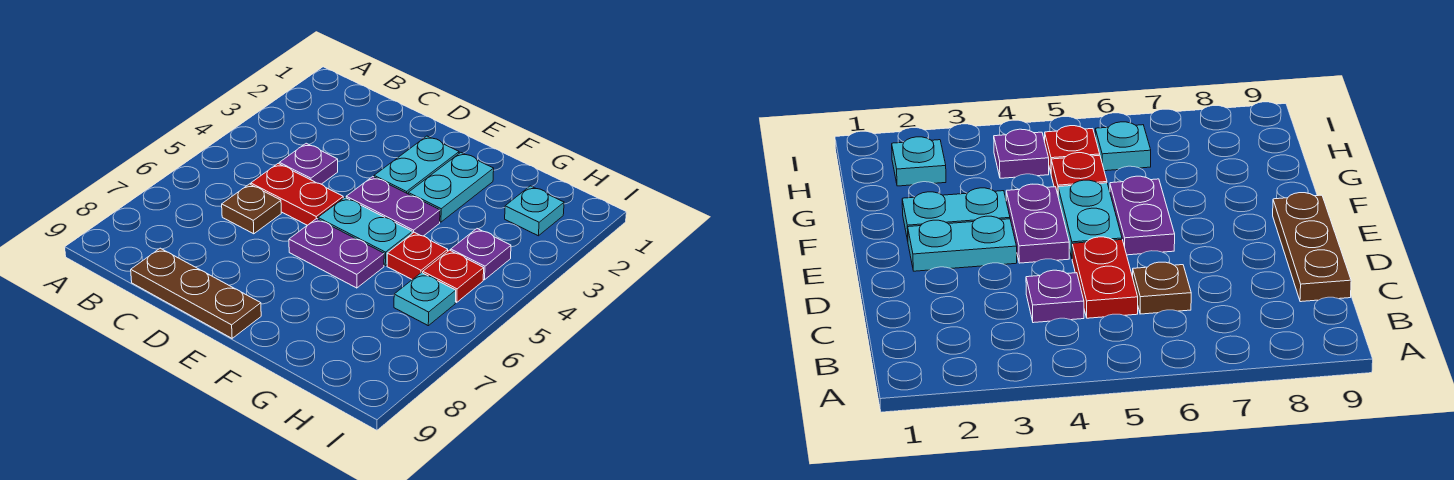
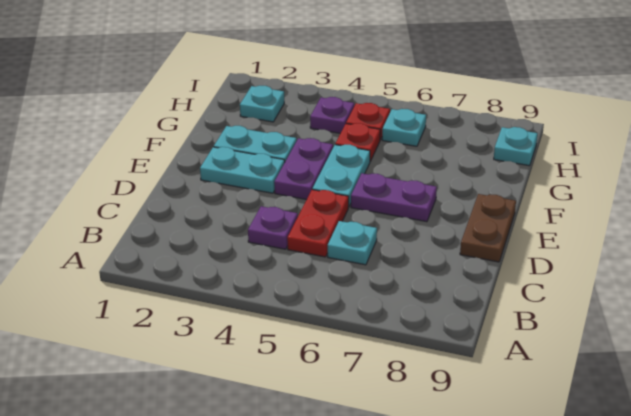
brown plate C6 level 1 -> cyan plate C6 level 1
brown plate C9:E9 level 1 -> brown plate D9:E9 level 1
purple plate E6:F6 level 1 -> purple plate E6:E7 level 1
none -> cyan plate H9 level 1

